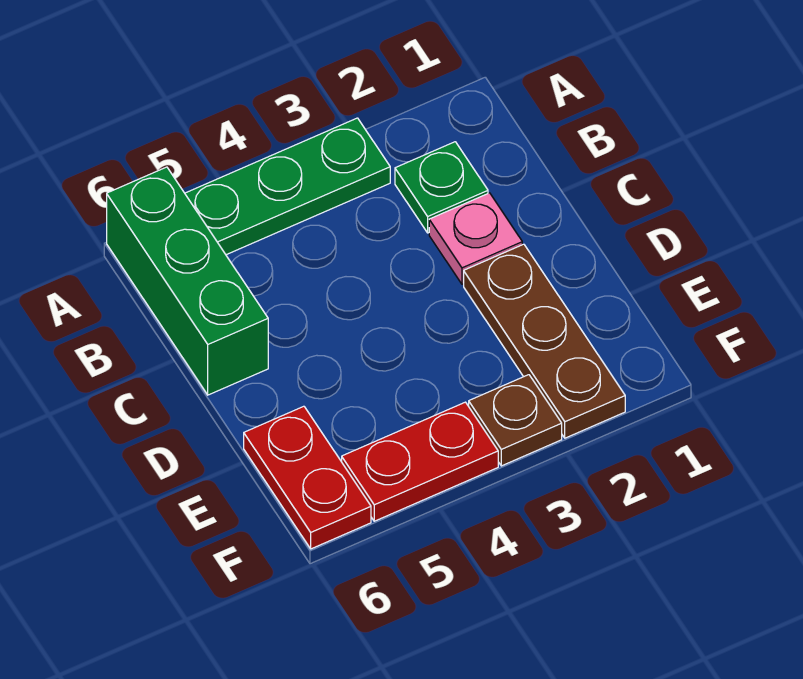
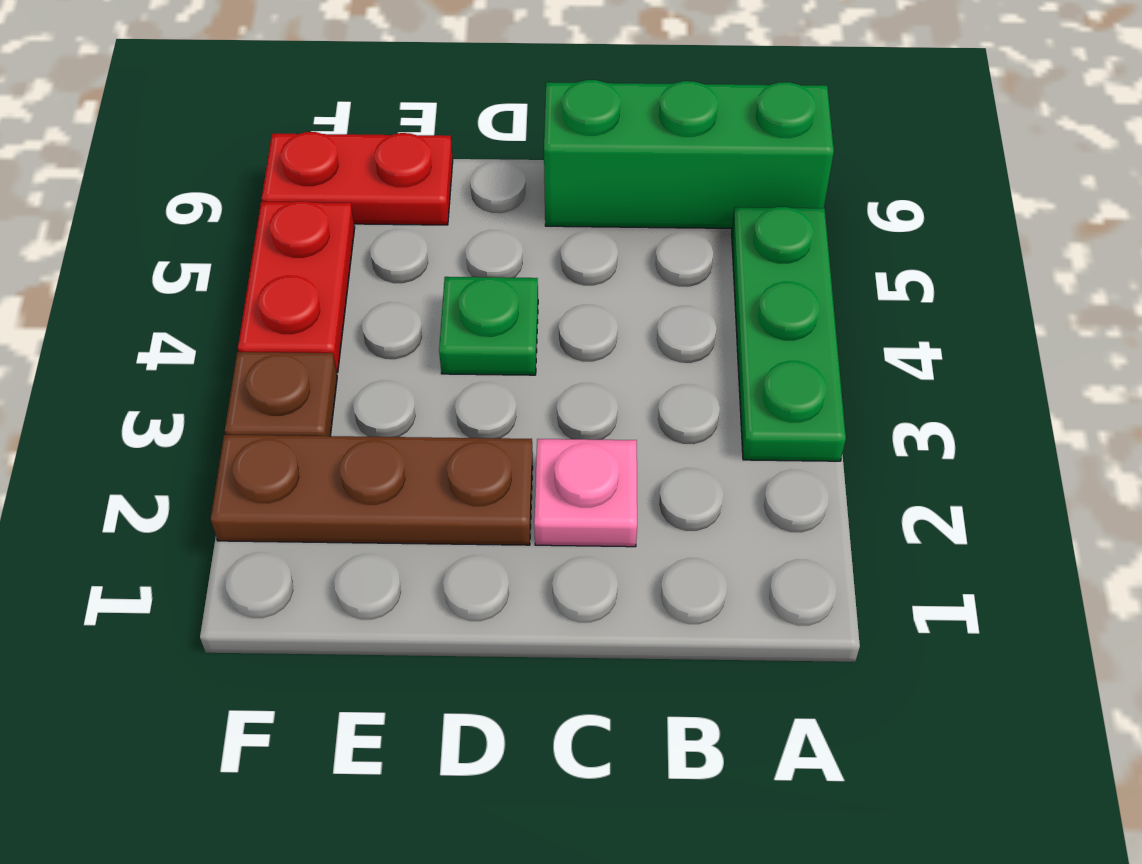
green plate B2 level 1 -> green plate D4 level 1

